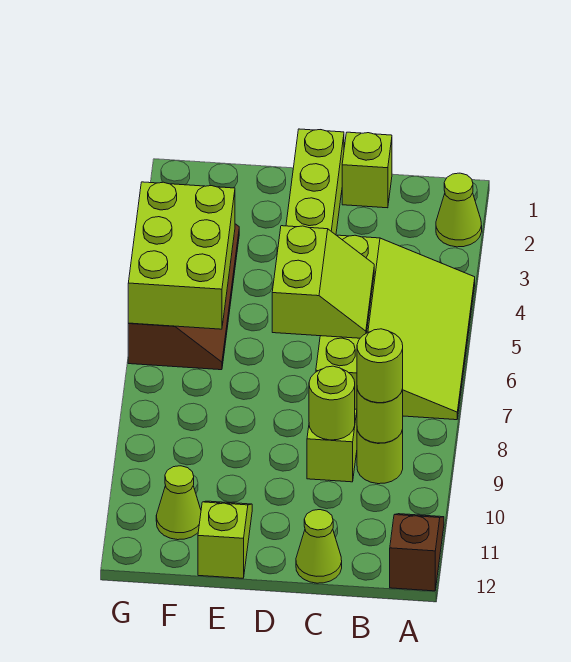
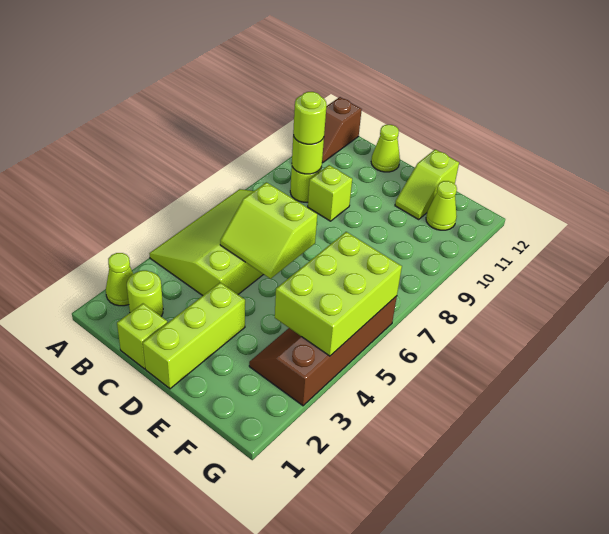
lime slope C5:D6 level 2 top D -> lime slope C5:D6 level 2 top 6
lime round brick C9 level 2 -> lime round brick B2 level 1

